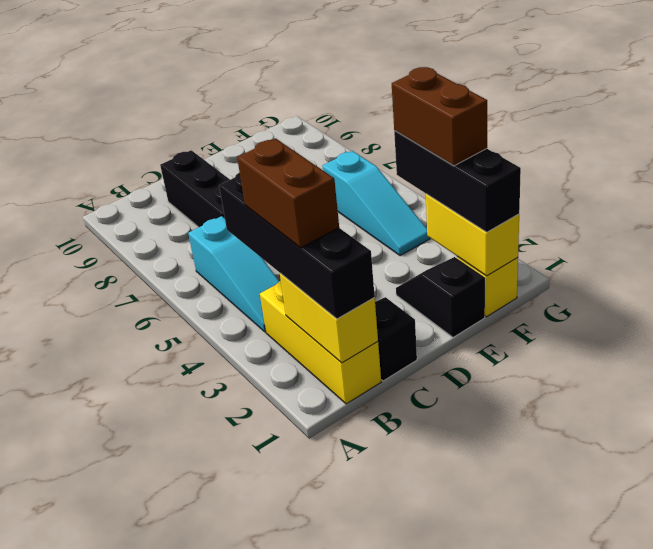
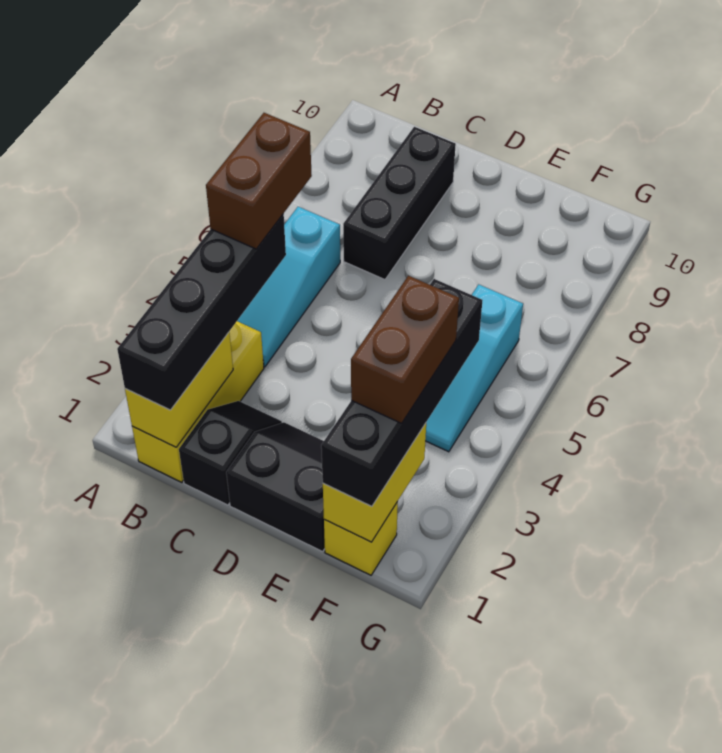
brown brick B2:B3 level 4 -> brown brick B4:B5 level 4
black slope E1:E2 level 1 top 1 -> black slope D1:E2 level 1 top 1
black brick F1:F3 level 3 -> black brick F1:F4 level 3

